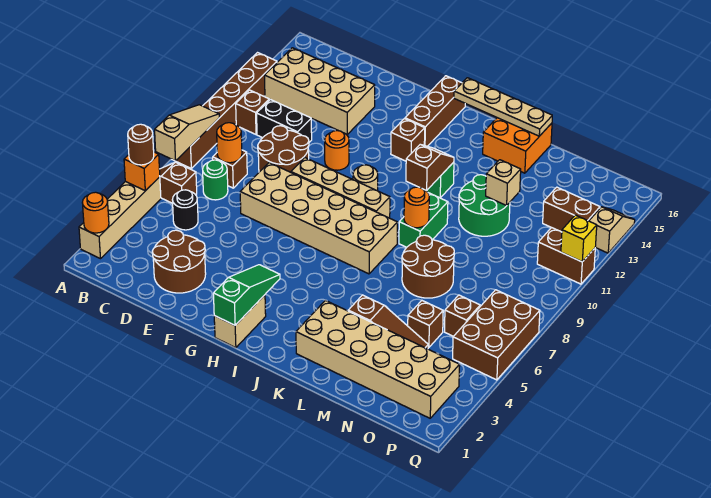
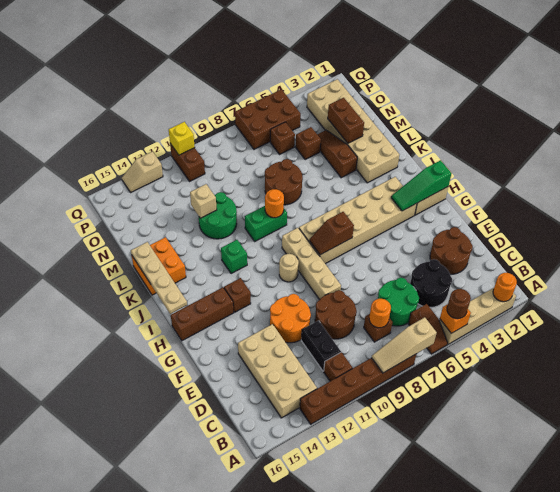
black round brick C5 level 1 -> black round brick C4:D5 level 1
green round brick C7 level 1 -> green round brick C6:D7 level 1
tan brick E7:J8 level 1 -> tan brick H3:I8 level 1
orange round brick F11 level 1 -> orange round brick E11:F12 level 1
brown slope J11:J12 level 2 top 11 -> brown slope H7:H8 level 2 top 7
brown brick O13:P13 level 1 -> brown brick M3:N3 level 2

